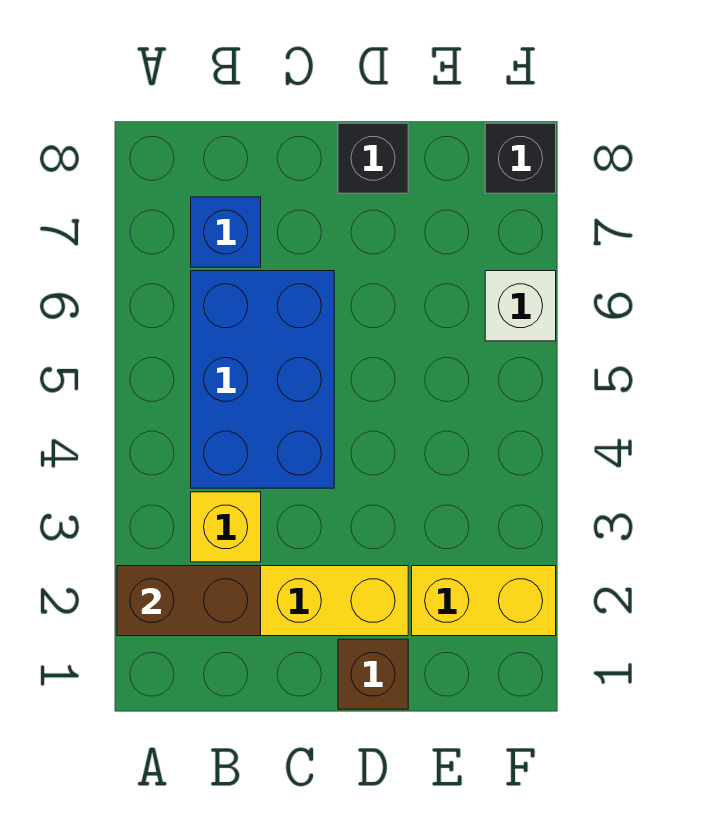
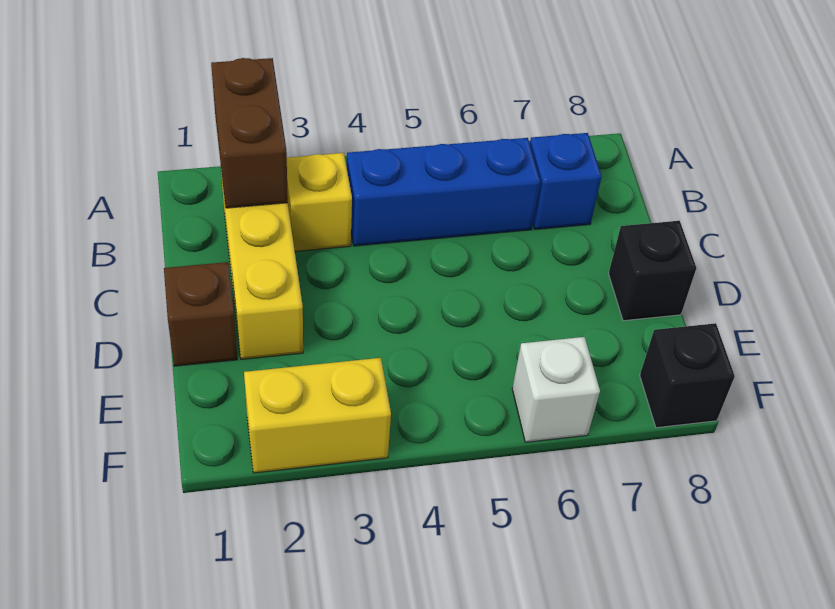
blue brick B4:C6 level 1 -> blue brick B4:B6 level 1
yellow brick E2:F2 level 1 -> yellow brick F2:F3 level 1

